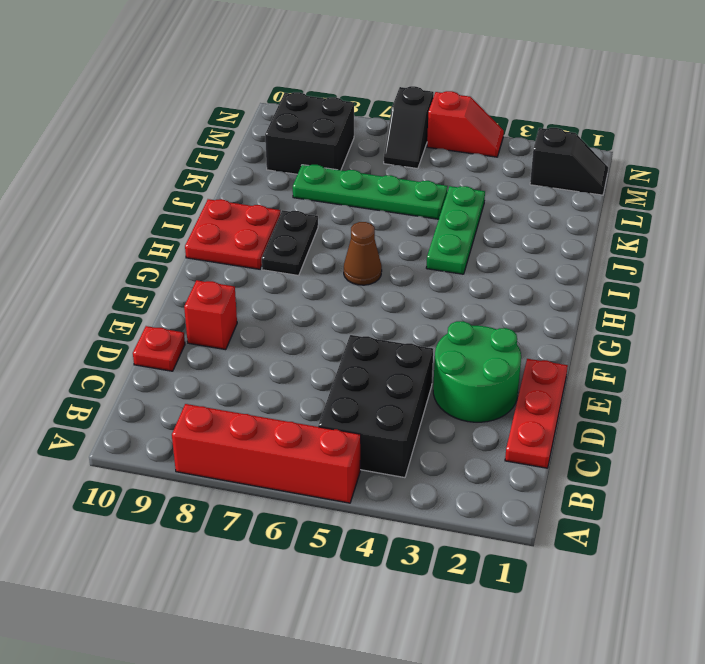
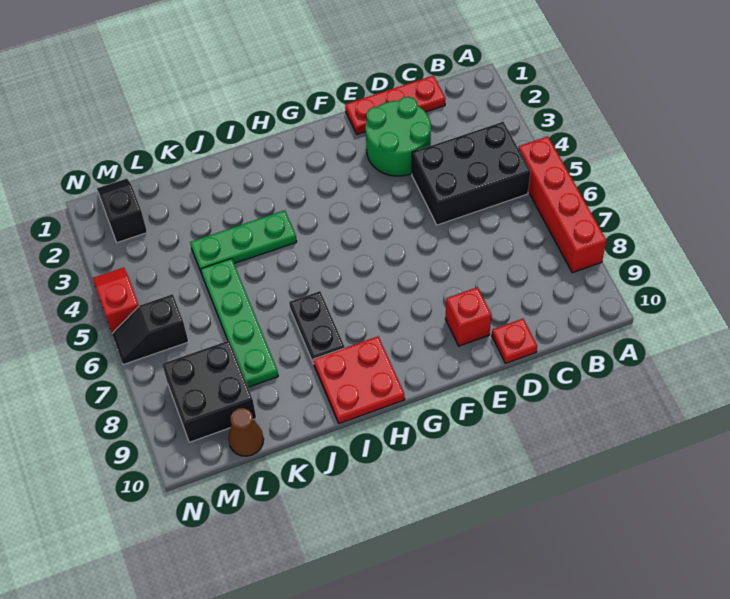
brown cone H6 level 1 -> brown cone L10 level 1
black plate H8:I8 level 1 -> black plate I7:I8 level 1
black slope M6:N6 level 1 top N -> black slope M6:N6 level 1 top M

